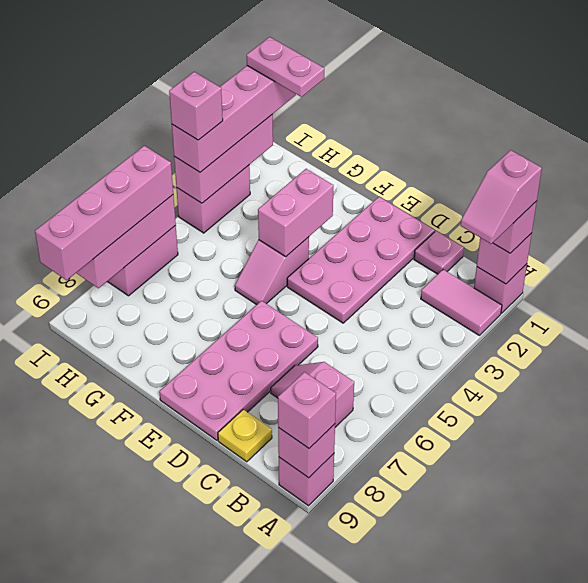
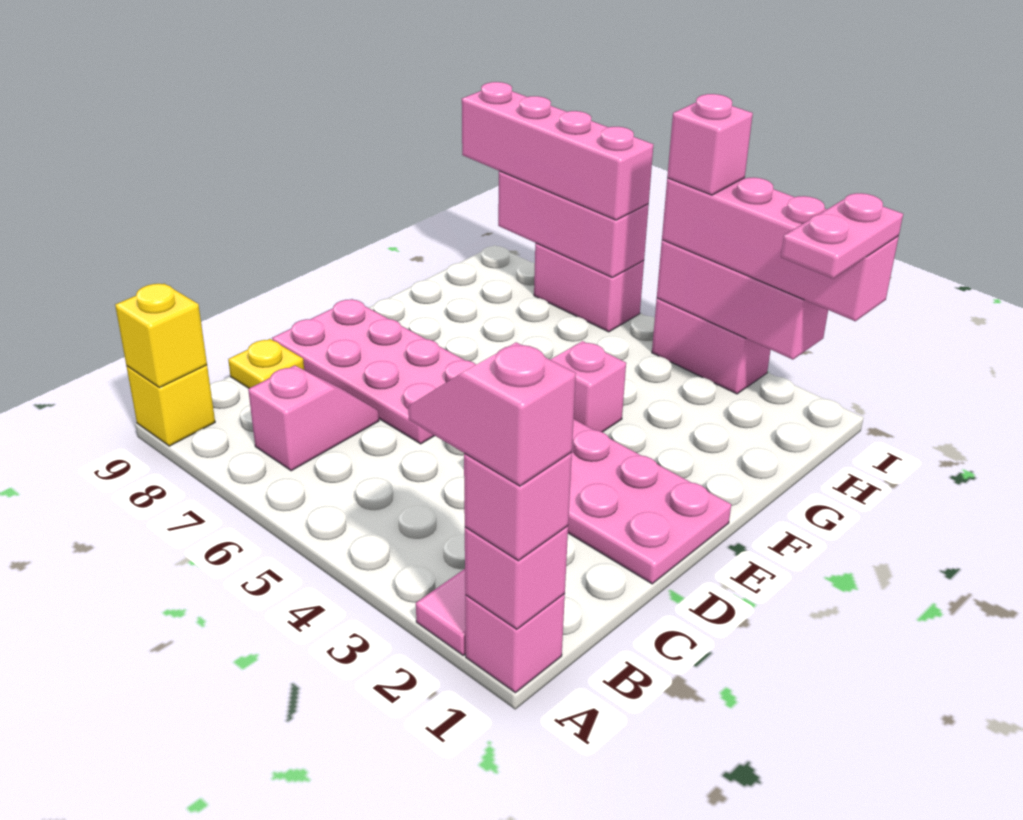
pink brick A9 level 1 -> yellow brick A9 level 1
pink brick A9 level 2 -> yellow brick A9 level 2
pink brick A9 level 3 -> none
pink plate C1 level 1 -> none
pink brick F3:F4 level 2 -> none

